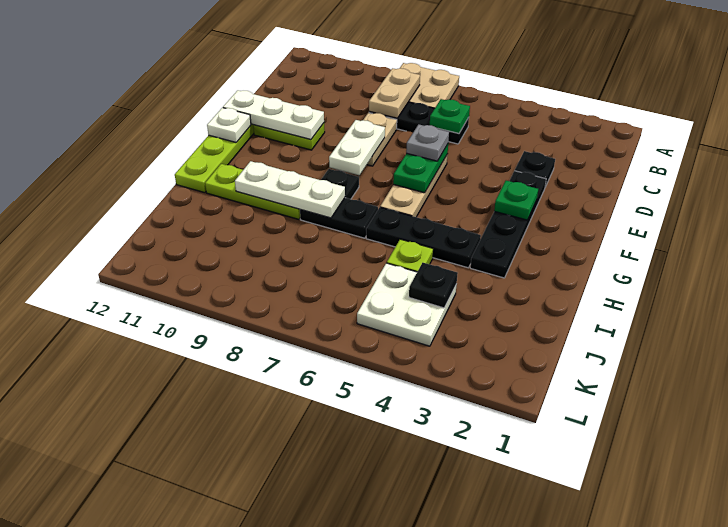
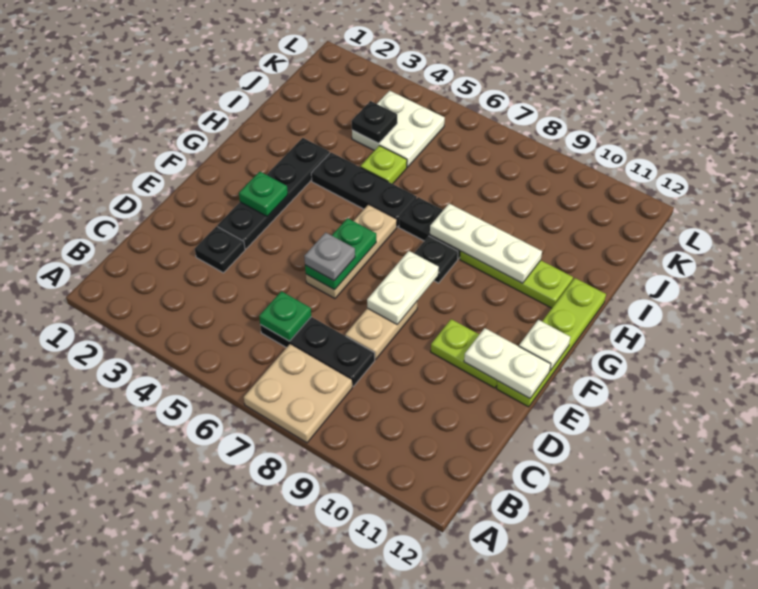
tan plate B8:C8 level 2 -> none
white plate E10:E12 level 2 -> white plate E11:E12 level 2

